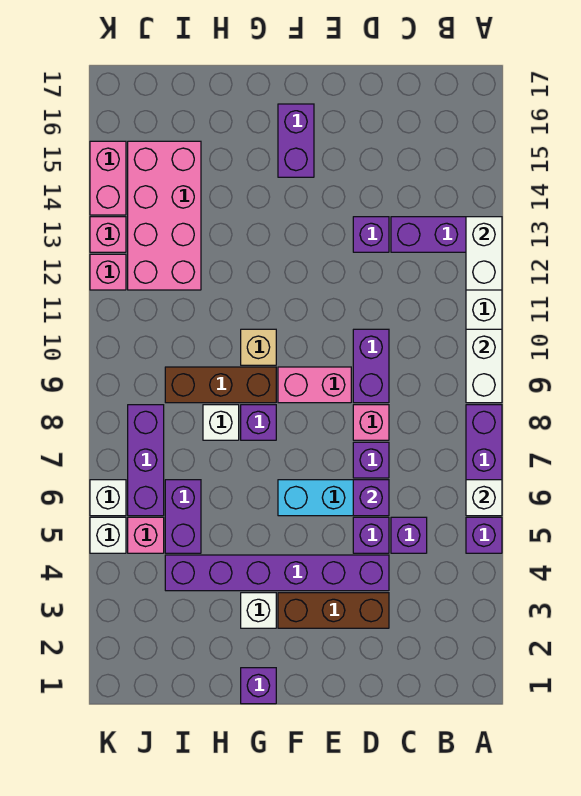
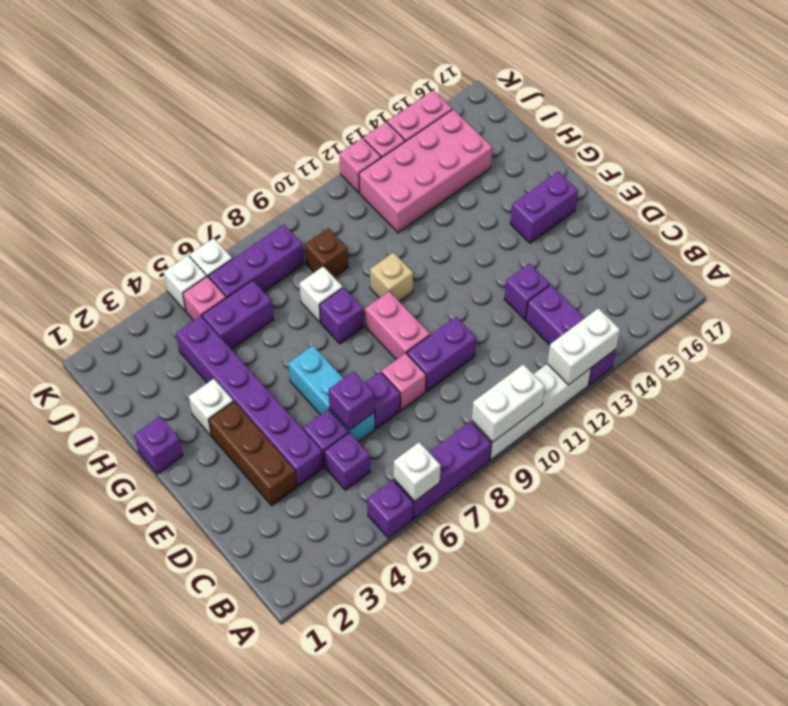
brown brick G9:I9 level 1 -> brown brick I9 level 1

